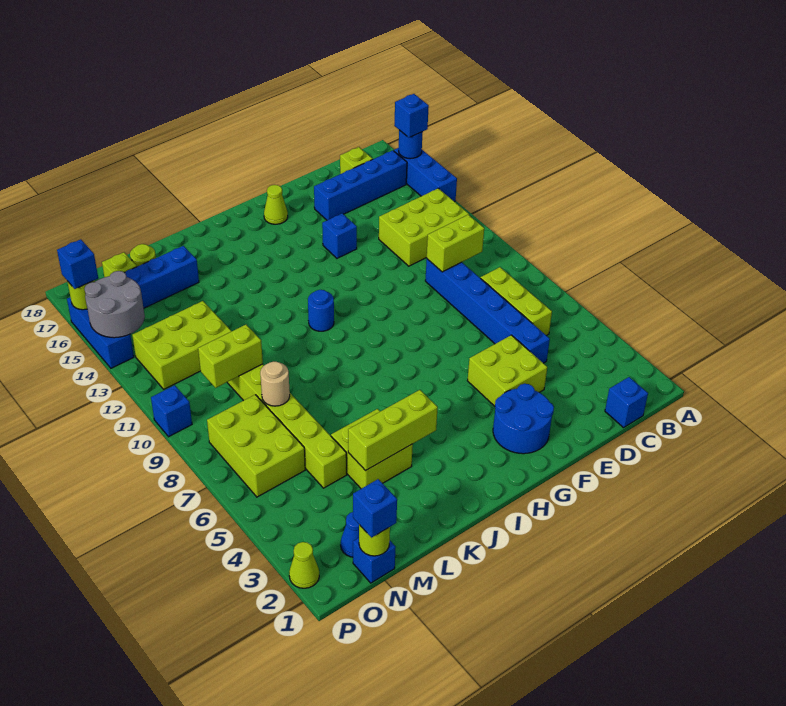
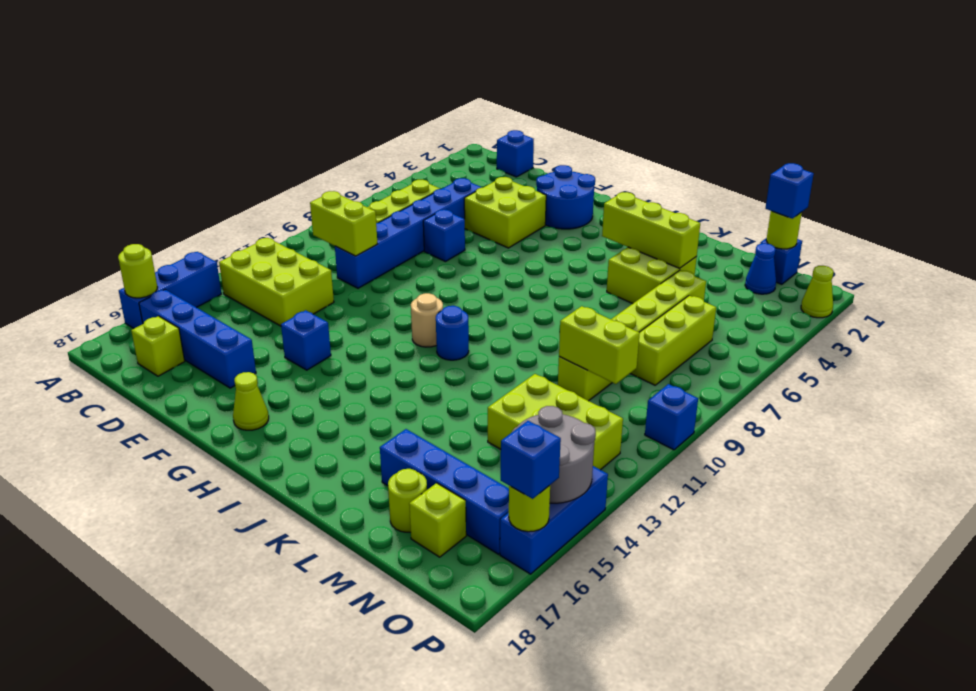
blue round brick A16 level 2 -> lime round brick A16 level 2
blue brick A16 level 3 -> blue brick E7 level 1
tan round brick M8 level 2 -> tan round brick H11 level 1
lime brick N6:O8 level 1 -> lime brick N6:N8 level 1

